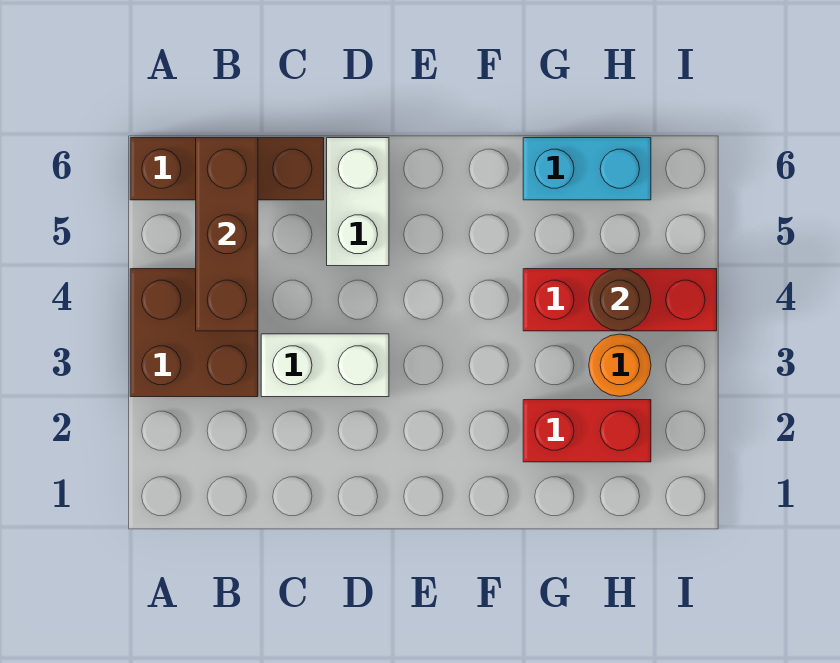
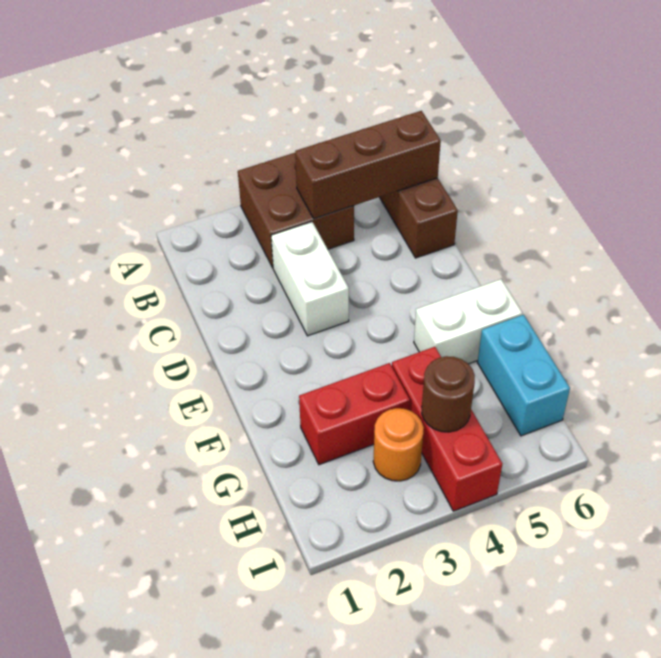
white brick D5:D6 level 1 -> white brick F5:F6 level 1
red brick G2:H2 level 1 -> red brick G2:G3 level 1

